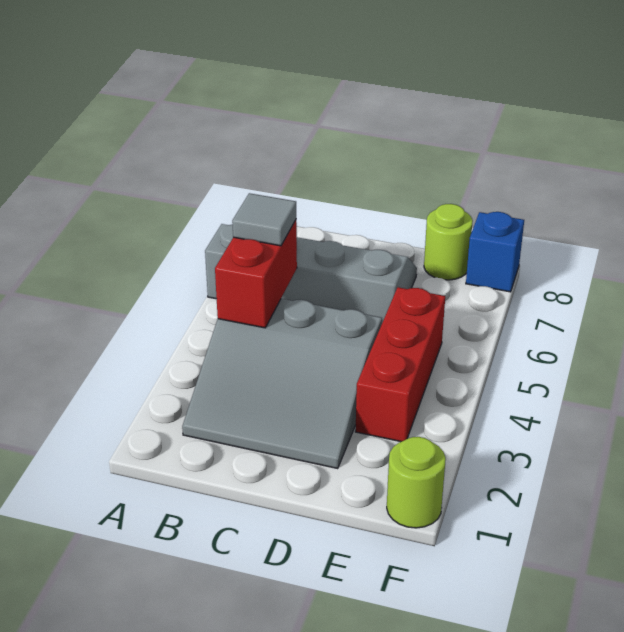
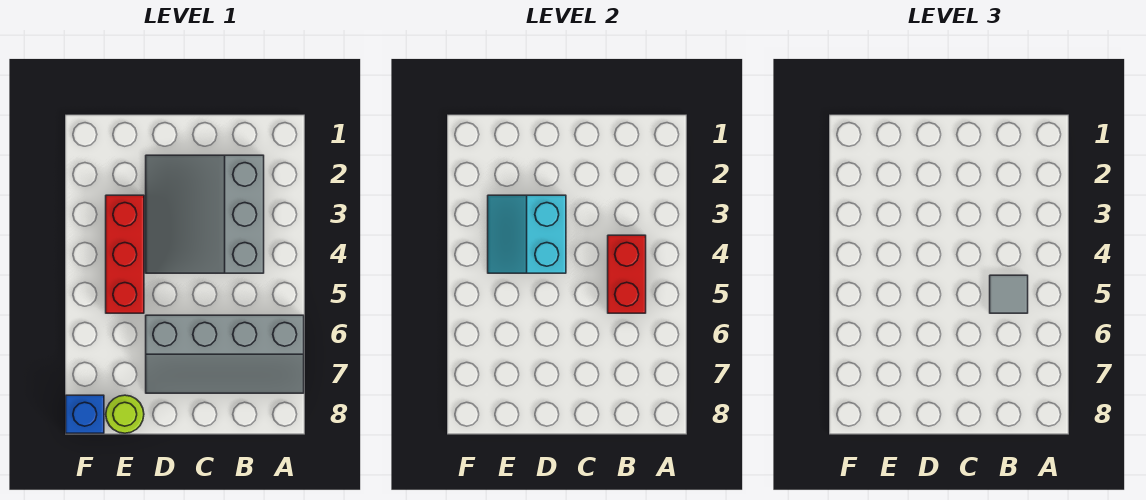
grey slope B2:D4 level 1 top 4 -> grey slope B2:D4 level 1 top B
none -> cyan slope D3:E4 level 2 top D
lime round brick F1 level 1 -> none

